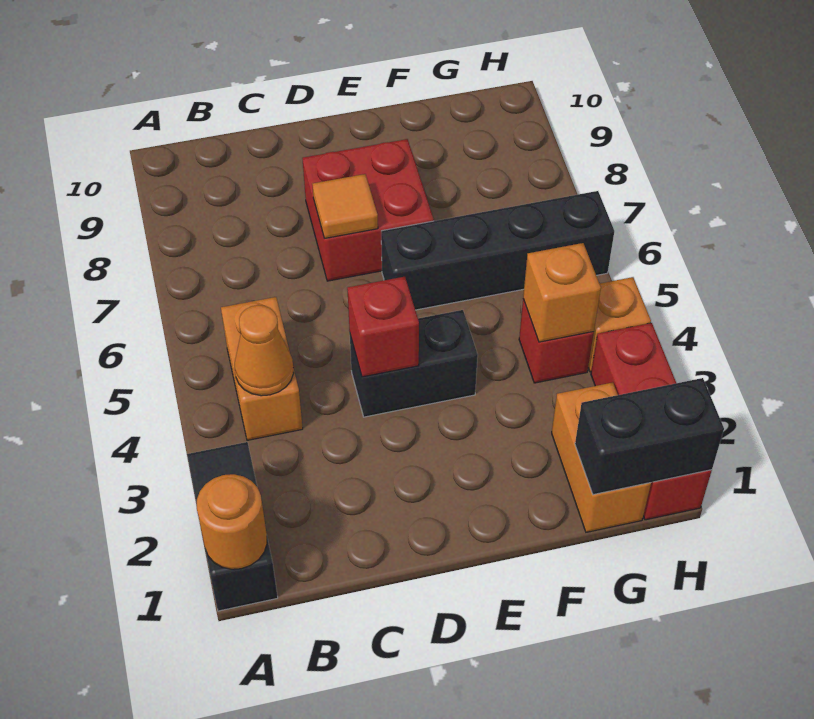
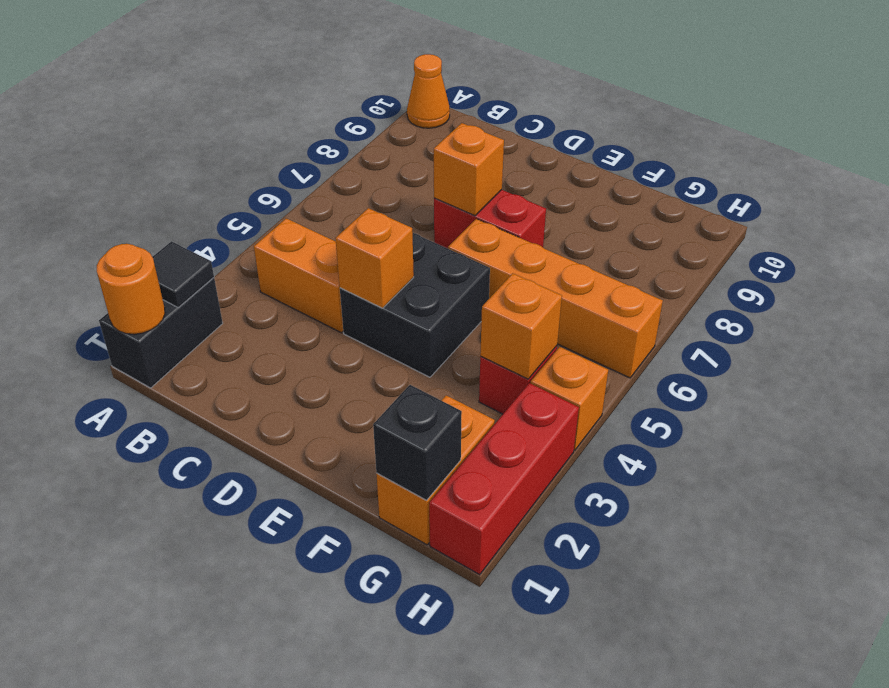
orange brick B4:B5 level 1 -> orange brick B4:C4 level 1
orange cone B4 level 2 -> orange cone A10 level 1
black brick D4:E4 level 1 -> black brick D4:E5 level 1
red brick D4 level 2 -> orange brick D4 level 2
red brick D7:E8 level 1 -> red brick D7:E7 level 1
orange tile D7 level 2 -> orange brick D7 level 2
black brick E6:H6 level 1 -> orange brick E6:H6 level 1
black brick G1:H1 level 2 -> black brick G1 level 2

